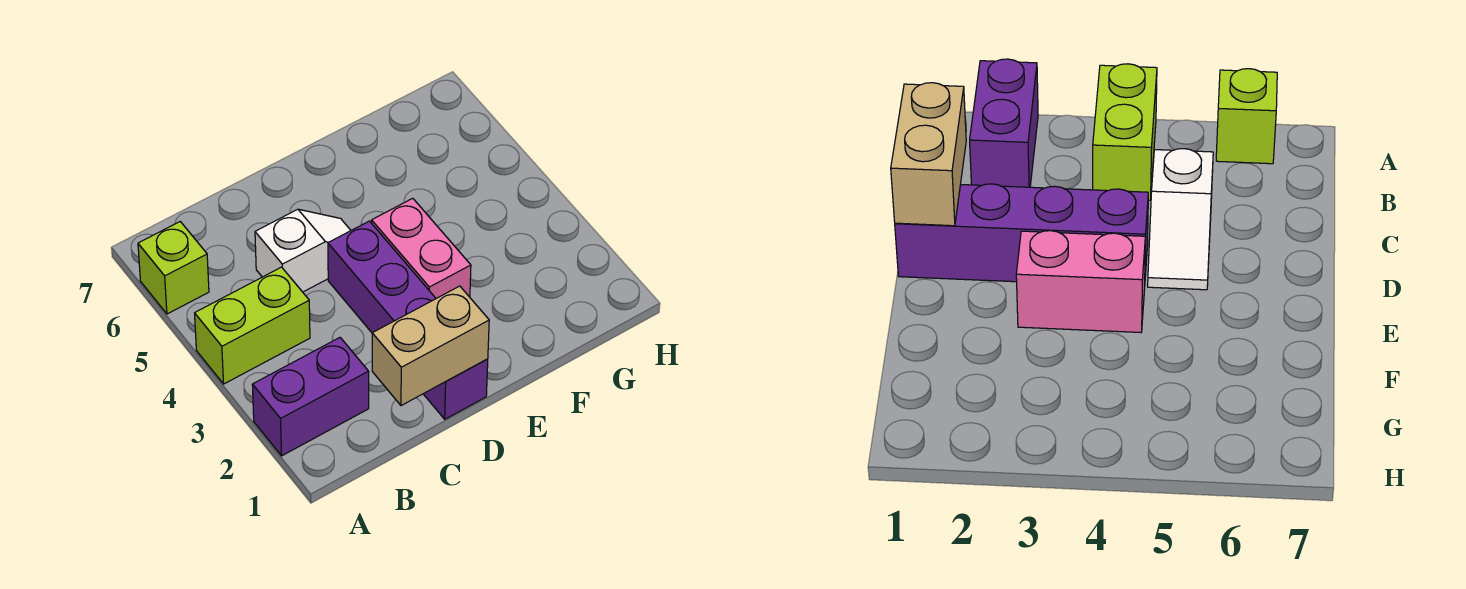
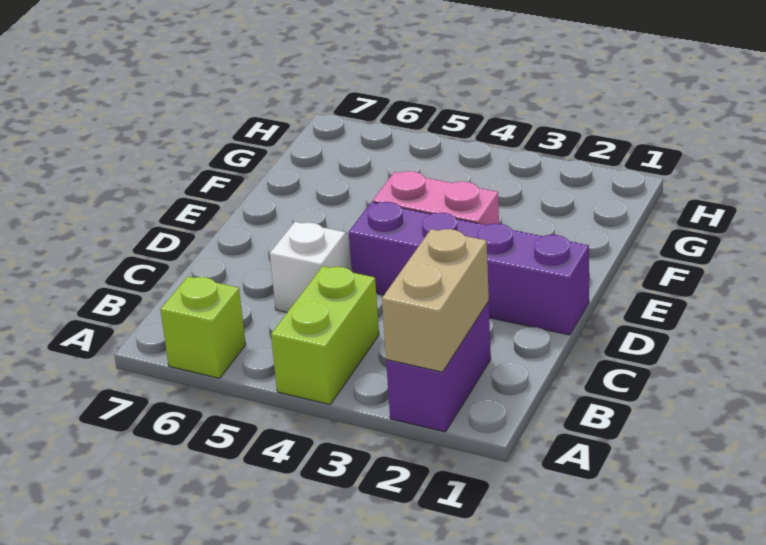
tan brick C1:D1 level 2 -> tan brick A2:B2 level 2

